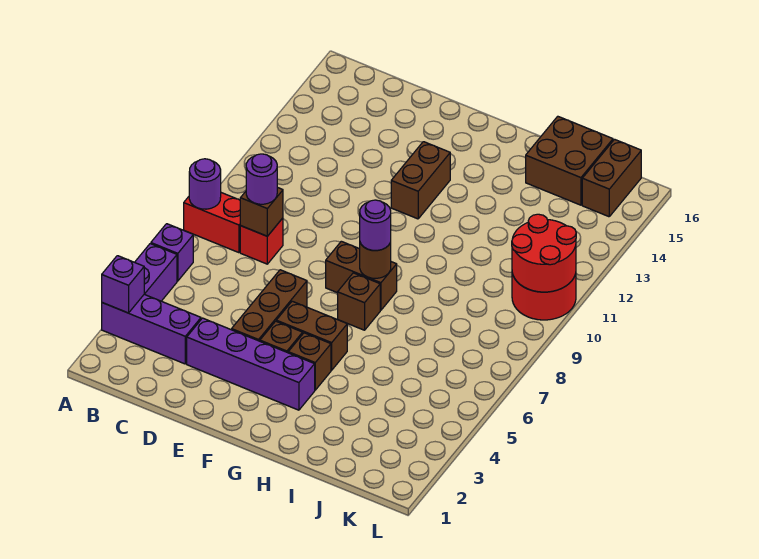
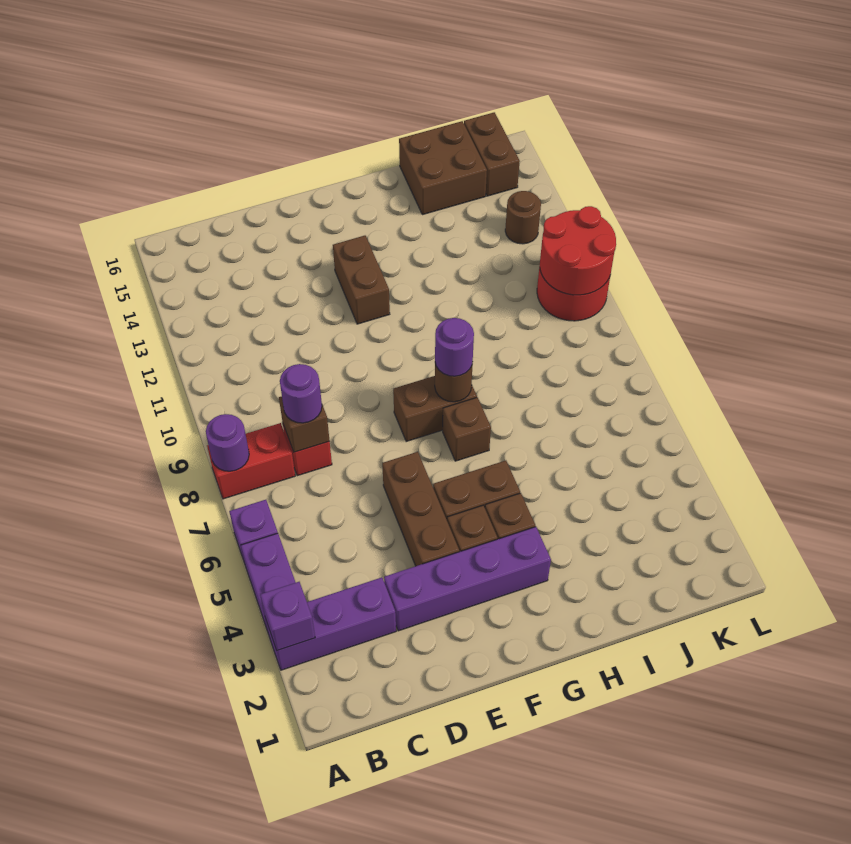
none -> brown round brick K13 level 1

